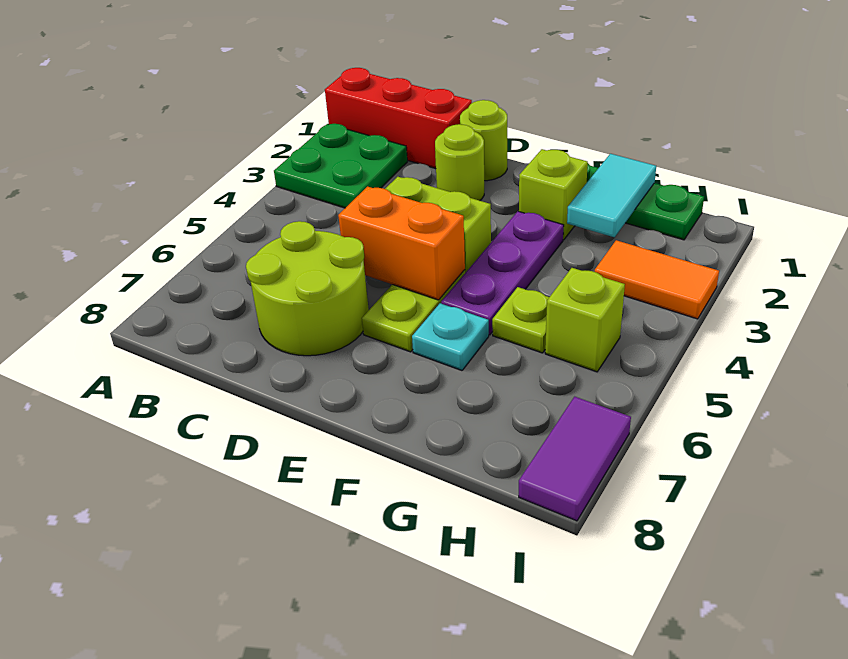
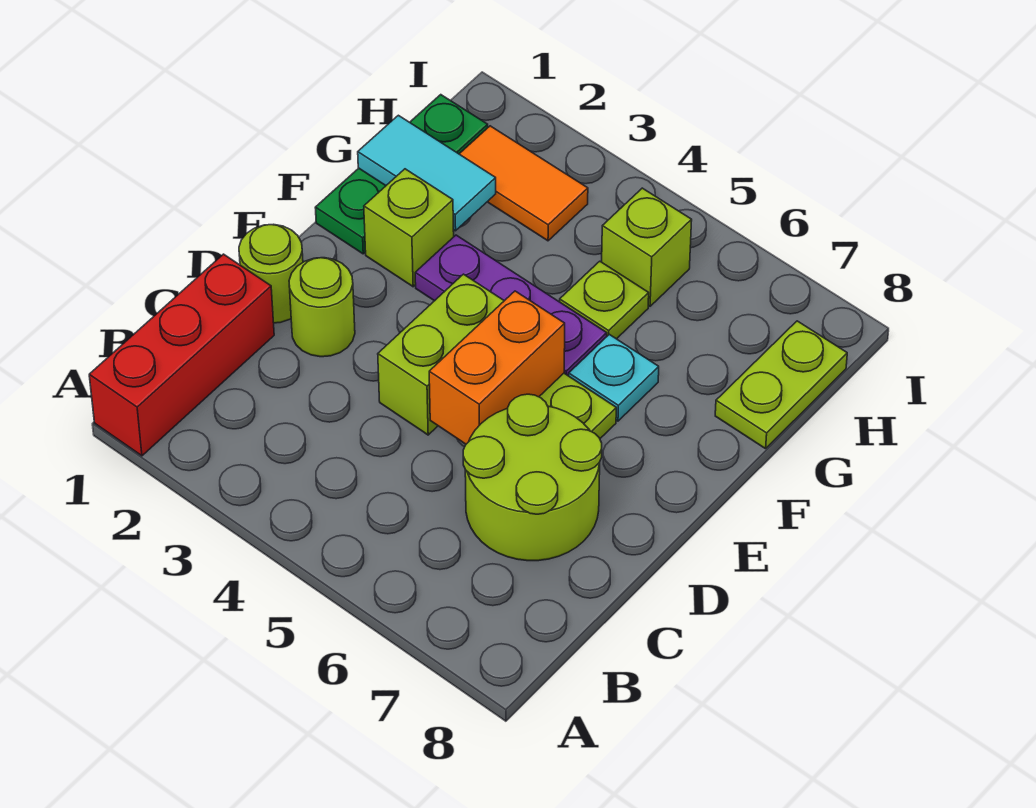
green plate A2:B3 level 1 -> none
none -> lime plate G8:H8 level 1
orange tile H3:I3 level 1 -> orange tile H2:H3 level 1
purple tile I7:I8 level 1 -> none

